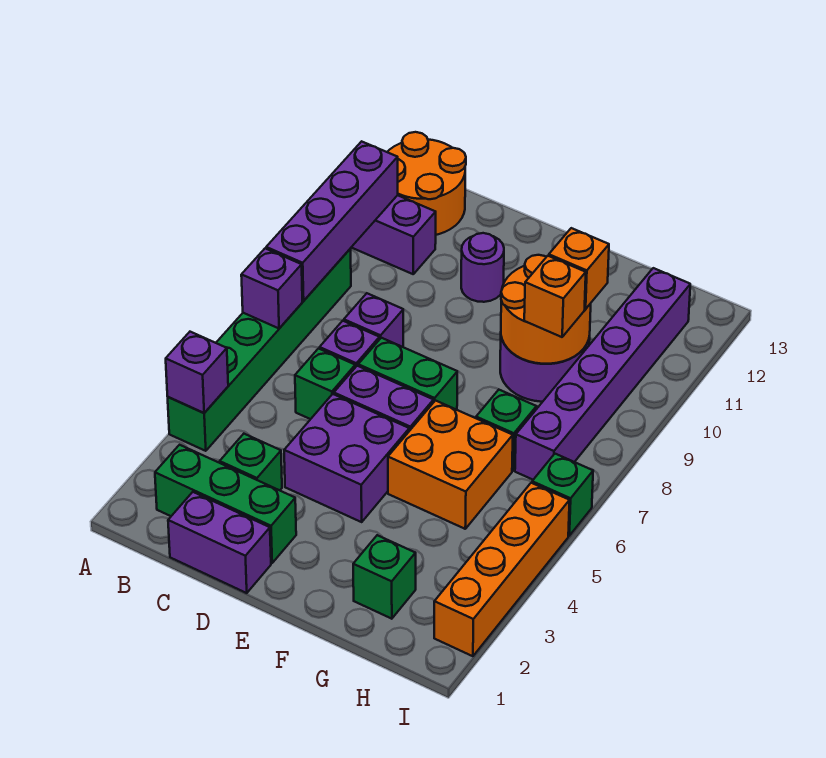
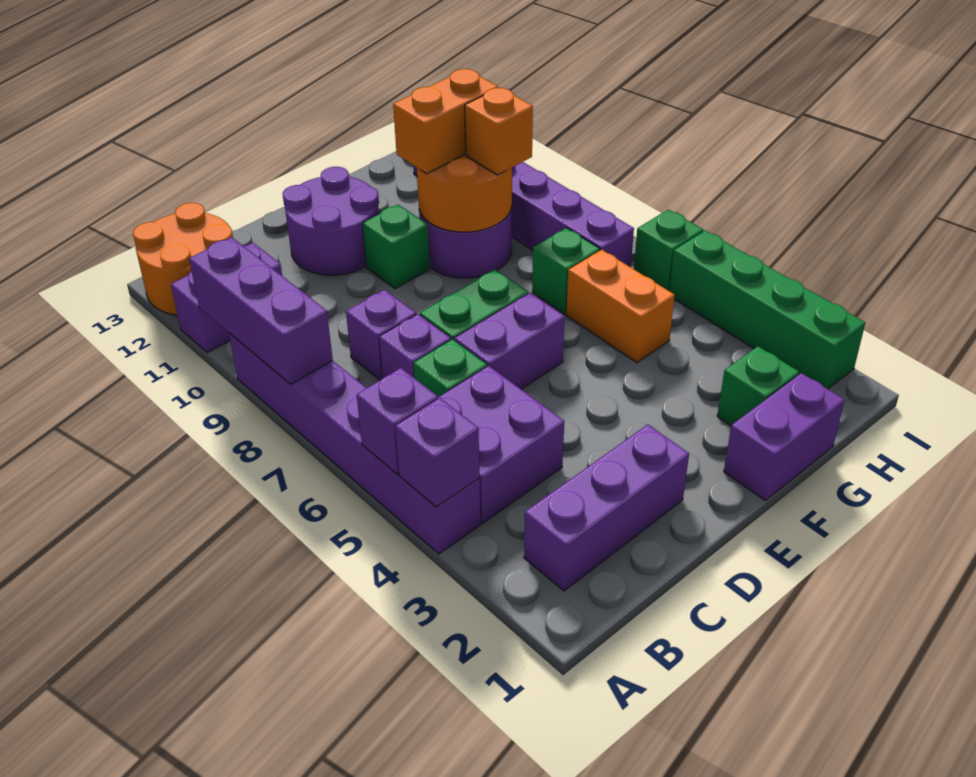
green brick A4:A9 level 1 -> purple brick A4:A9 level 1
purple brick A7 level 2 -> purple brick A5 level 2
purple brick A8:A11 level 2 -> purple brick A8:A10 level 2
green brick B2:D2 level 1 -> purple brick B2:D2 level 1
purple brick C1:D1 level 1 -> purple brick F1:G1 level 1
green brick C3 level 1 -> green brick E10 level 1
purple brick D4:E5 level 1 -> purple brick B4:C5 level 1
purple round brick D11 level 1 -> purple round brick D11:E12 level 1
orange brick F5:G6 level 1 -> orange brick G5:G6 level 1
orange brick G10 level 3 -> orange brick F10:G10 level 3
orange brick I2:I5 level 1 -> green brick I2:I5 level 1

